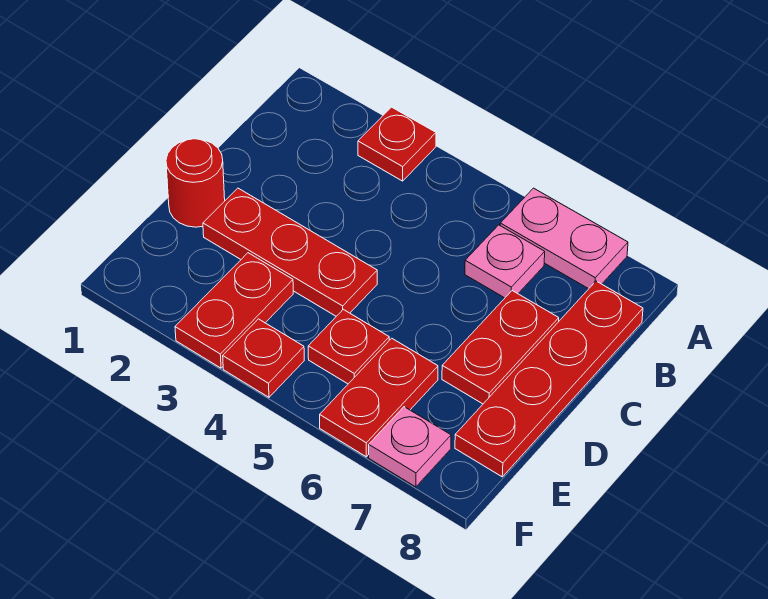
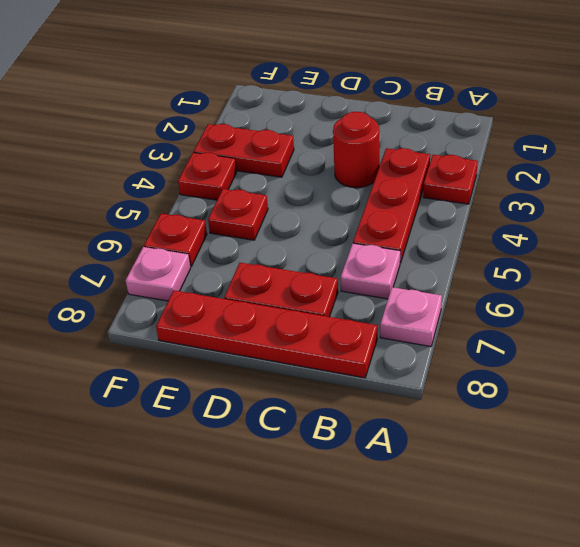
pink plate A6:A7 level 1 -> pink plate A7 level 1
red round brick D1 level 1 -> red round brick C3 level 1
red plate D2:D4 level 1 -> red plate B3:B5 level 1
red plate E6:F6 level 1 -> red plate F6 level 1

